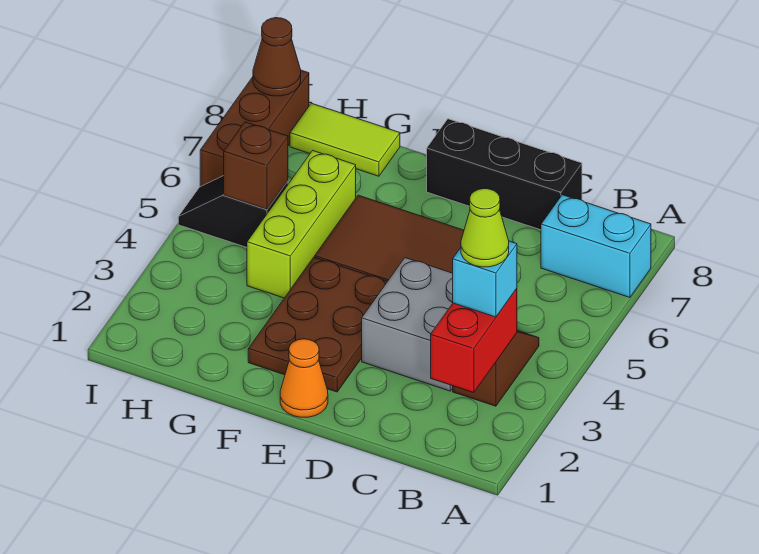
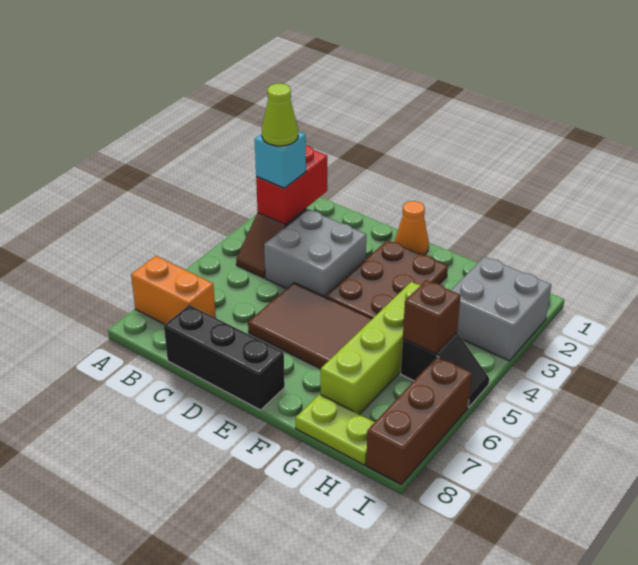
cyan brick A7:B7 level 1 -> orange brick A7:B7 level 1
lime brick G4:G6 level 1 -> lime brick G4:G7 level 1
lime tile G8:H8 level 1 -> lime plate G8:H8 level 1
none -> grey brick H2:I3 level 1
brown cone I8 level 2 -> none

